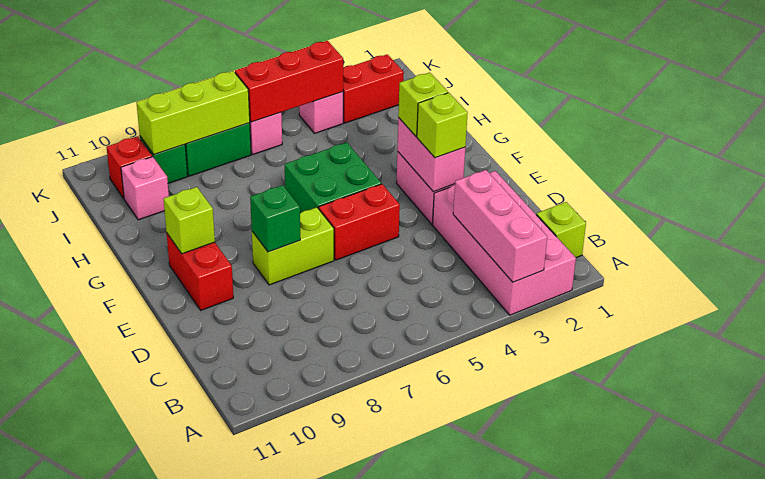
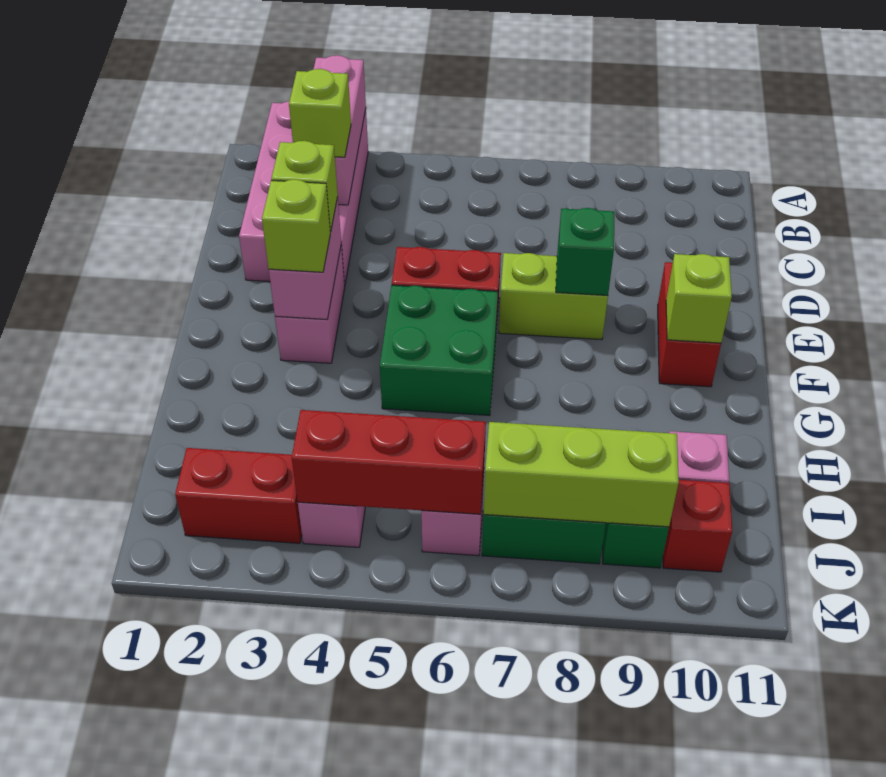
lime brick B1 level 1 -> lime brick C3 level 3

